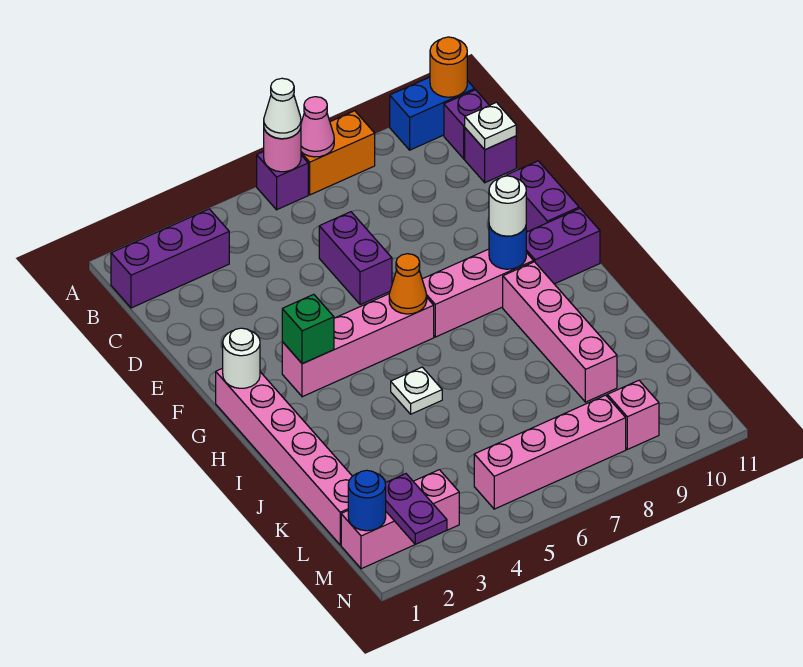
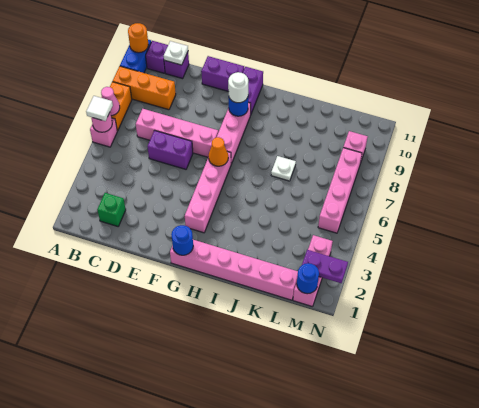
purple brick A6 level 1 -> pink brick A6 level 1
white cone A6 level 3 -> white tile A6 level 3
none -> orange brick A9:C9 level 1
purple brick B1:B3 level 1 -> none
white round brick G1 level 2 -> blue round brick G1 level 2
green brick G3 level 2 -> green brick C2 level 1
pink brick H9:K9 level 1 -> pink brick C7:F7 level 1
white plate I5 level 1 -> white plate J7 level 1

